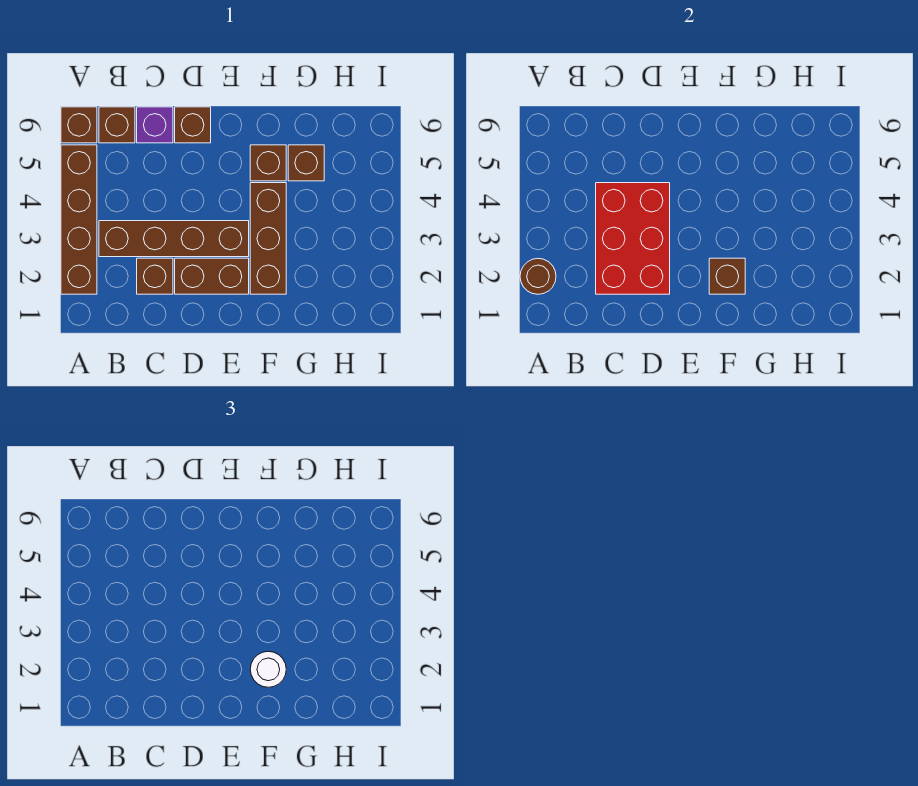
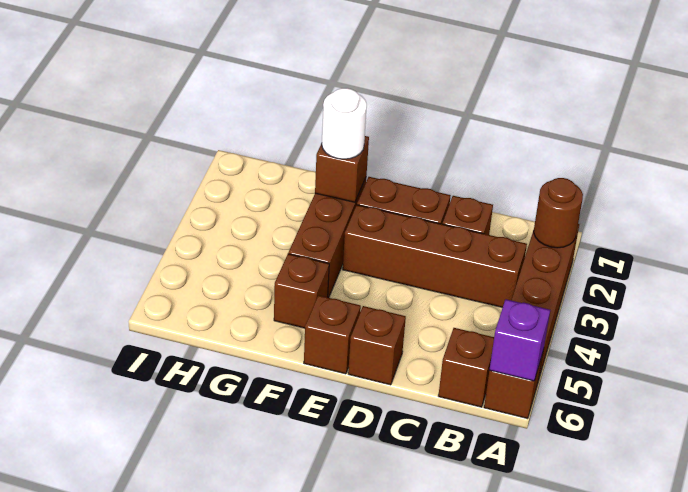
red brick C2:D4 level 2 -> none
purple brick C6 level 1 -> purple brick A6 level 2
brown brick G5 level 1 -> brown brick E6 level 1

